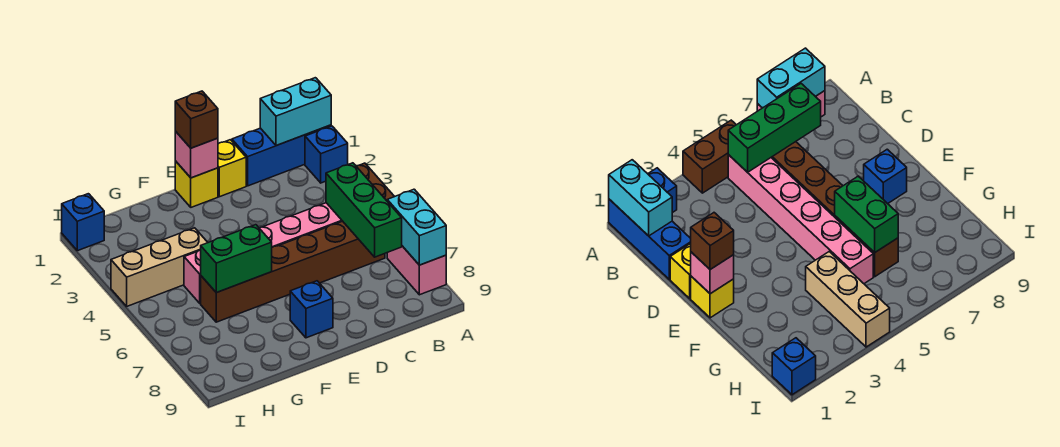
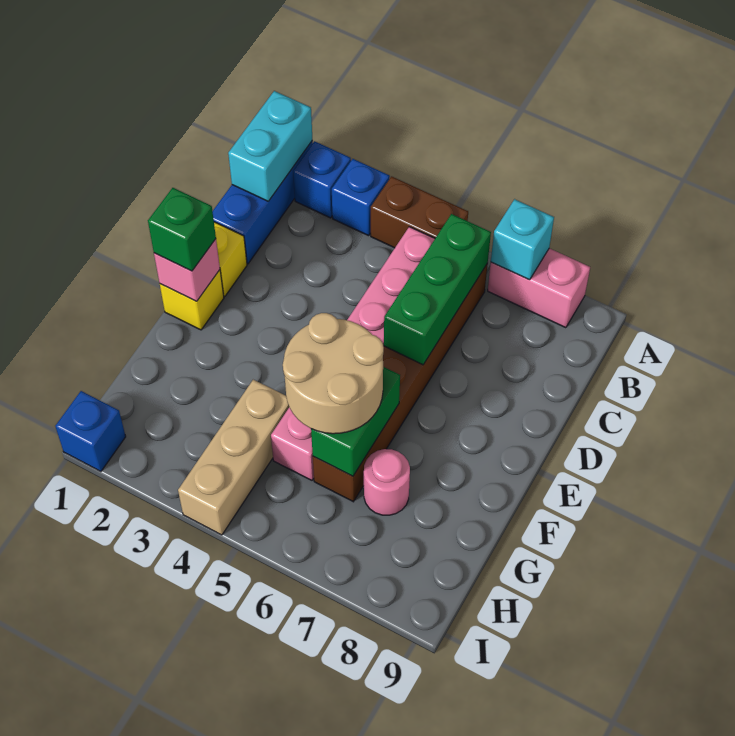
cyan brick A7:A8 level 2 -> cyan brick A7 level 2
green brick B5:B7 level 2 -> green brick B6:D6 level 2
brown brick E1 level 3 -> green brick E1 level 3
blue brick E8 level 1 -> blue brick A3 level 1
none -> tan round brick F5:G6 level 3
none -> pink round brick G7 level 1

